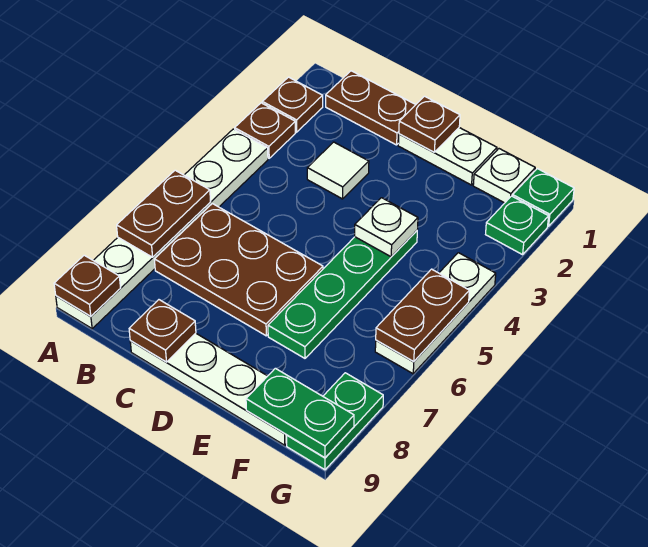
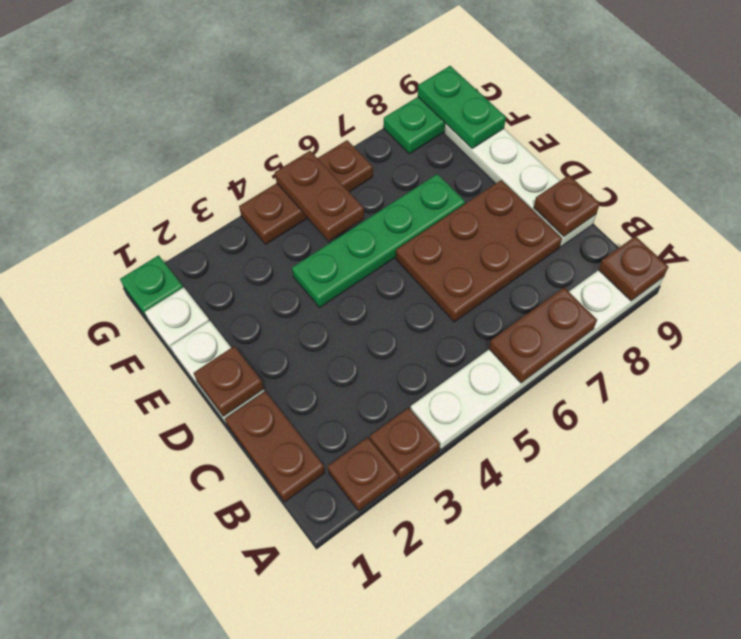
brown plate B6:D7 level 1 -> brown plate C6:D8 level 1
white tile C3 level 1 -> none
white plate E4 level 2 -> none
green plate G2 level 1 -> none
white plate G4:G6 level 1 -> brown plate G4:G6 level 1
brown plate G5:G6 level 2 -> brown plate F5:G5 level 2

